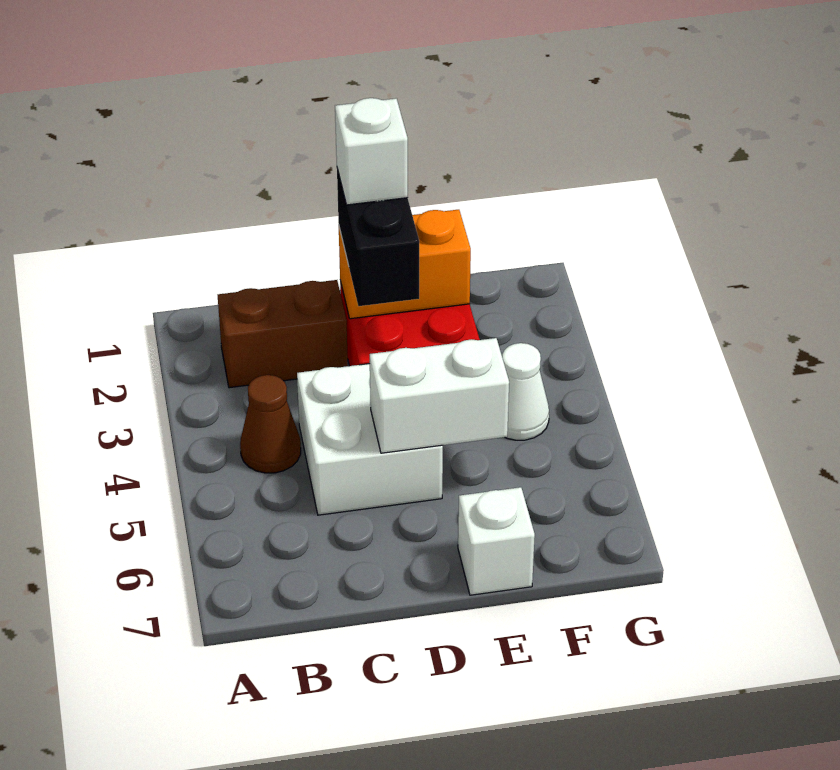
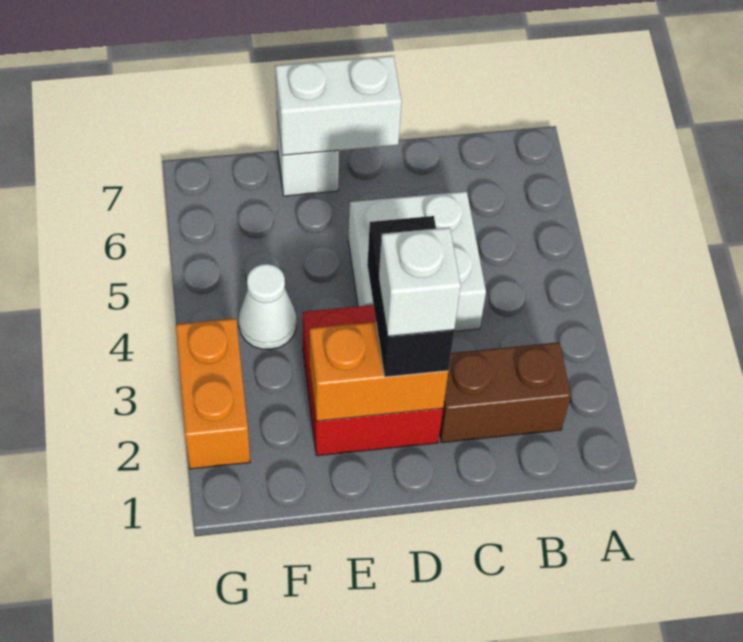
brown cone B4 level 1 -> none
white brick D5:E5 level 2 -> white brick D7:E7 level 2
none -> orange brick G2:G3 level 1

